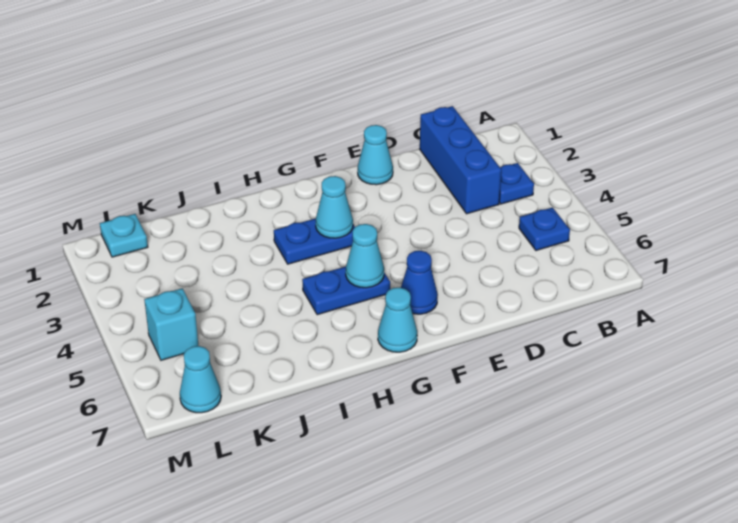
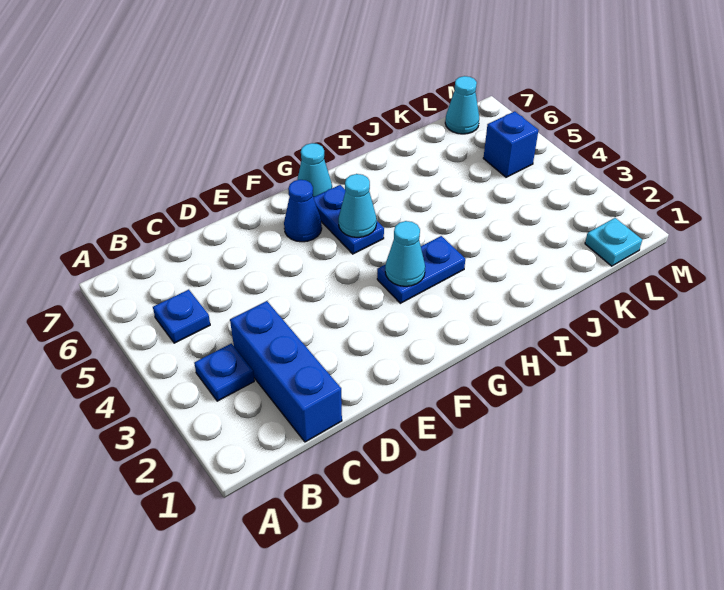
cyan cone E1 level 1 -> none
blue plate G5:H5 level 1 -> blue plate G5:G6 level 1
cyan brick L5 level 1 -> blue brick L5 level 1

